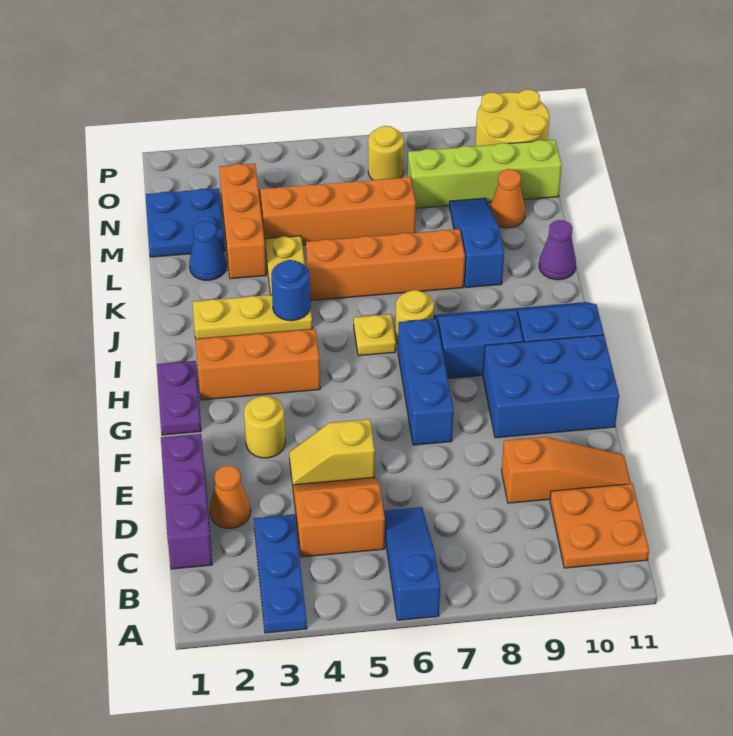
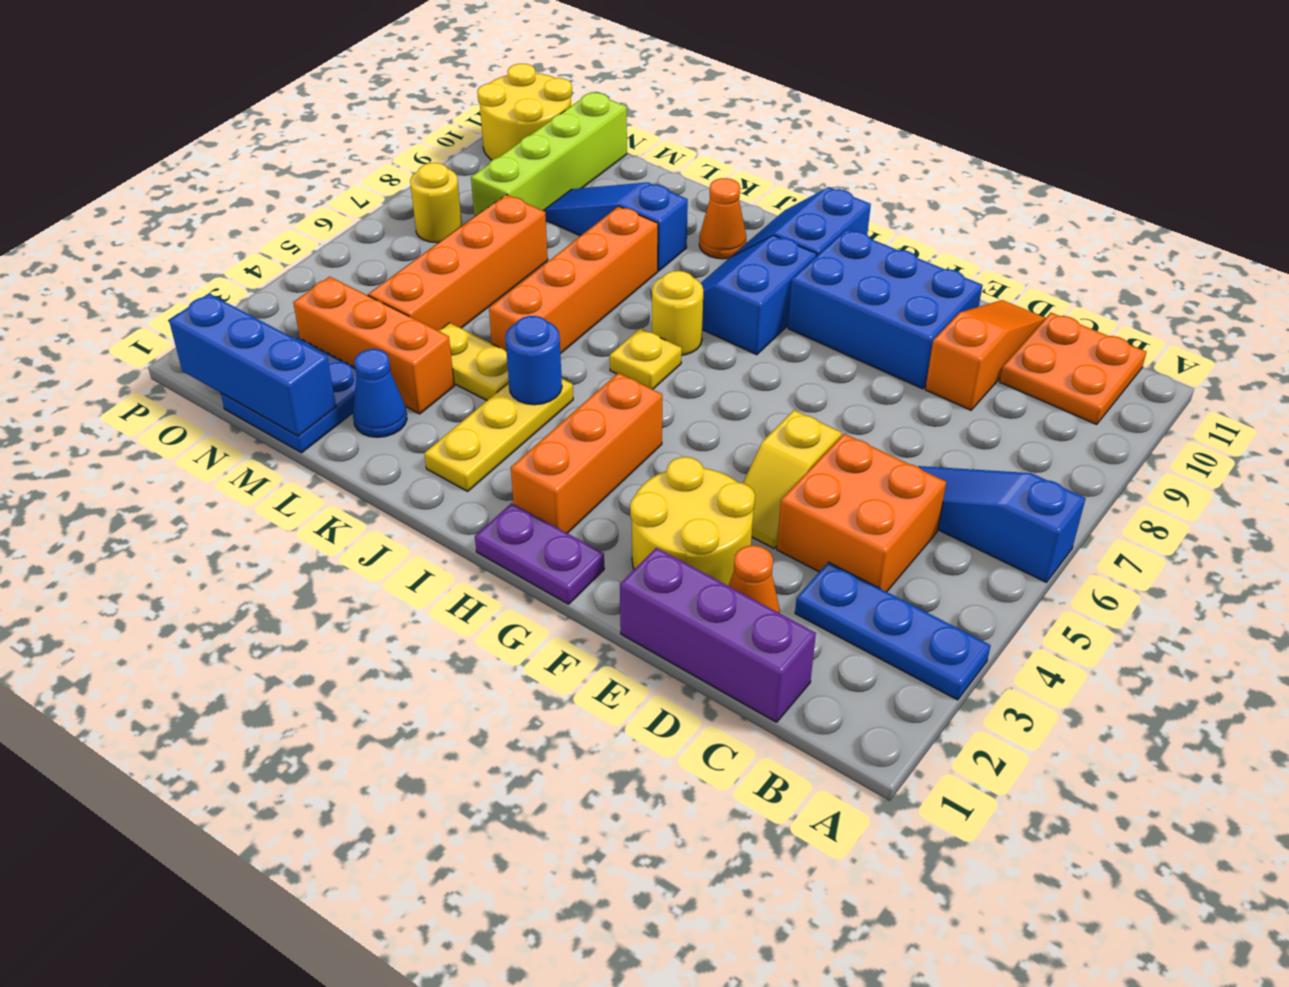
orange slope C4:D5 level 1 top C -> orange brick C4:D5 level 1
yellow round brick F3 level 1 -> yellow round brick E2:F3 level 1
blue brick F7:H7 level 1 -> blue brick M1:O1 level 2
blue brick F9:G11 level 1 -> blue brick E9:G10 level 1
purple cone K11 level 1 -> none
orange cone M10 level 1 -> orange cone J10 level 1

